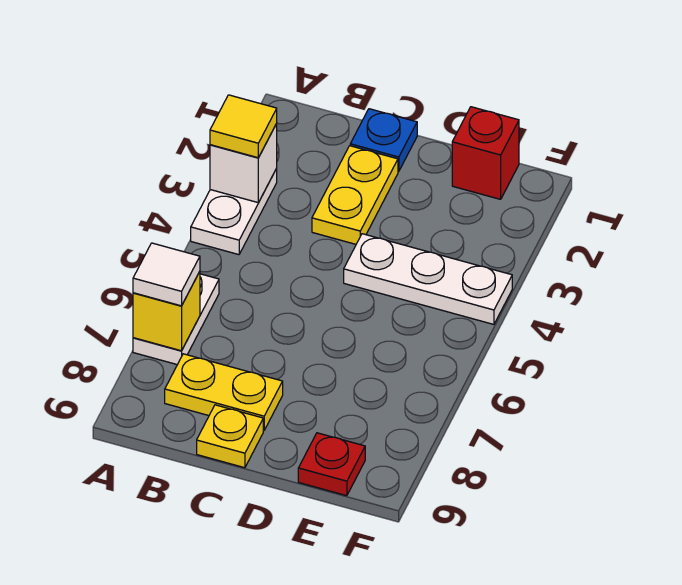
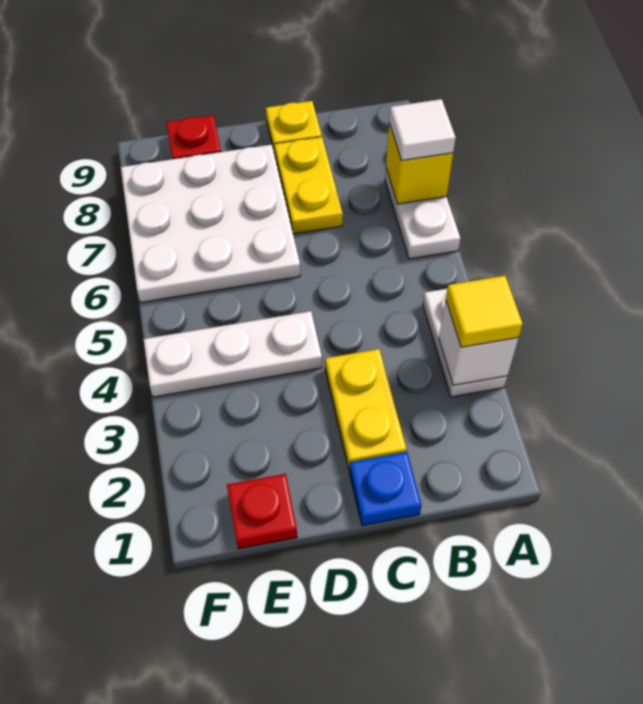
yellow plate B8:C8 level 1 -> yellow plate C7:C8 level 1
none -> white plate D6:F8 level 1
red brick E1 level 1 -> red plate E1 level 1

